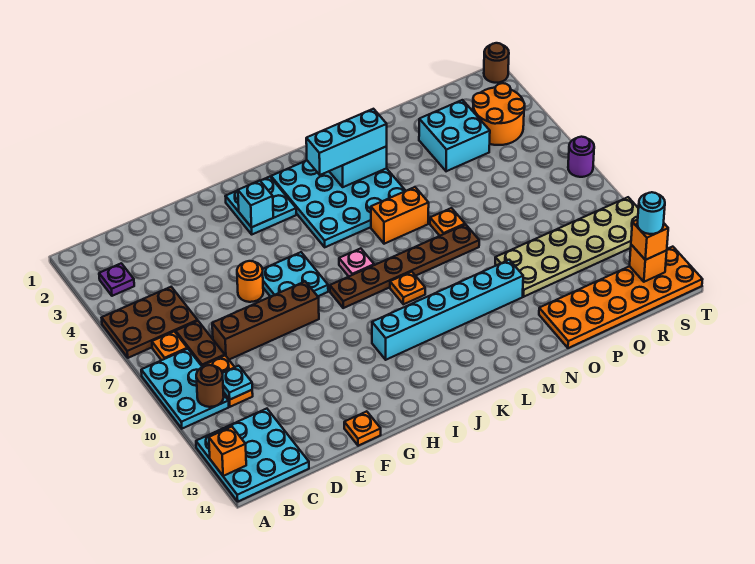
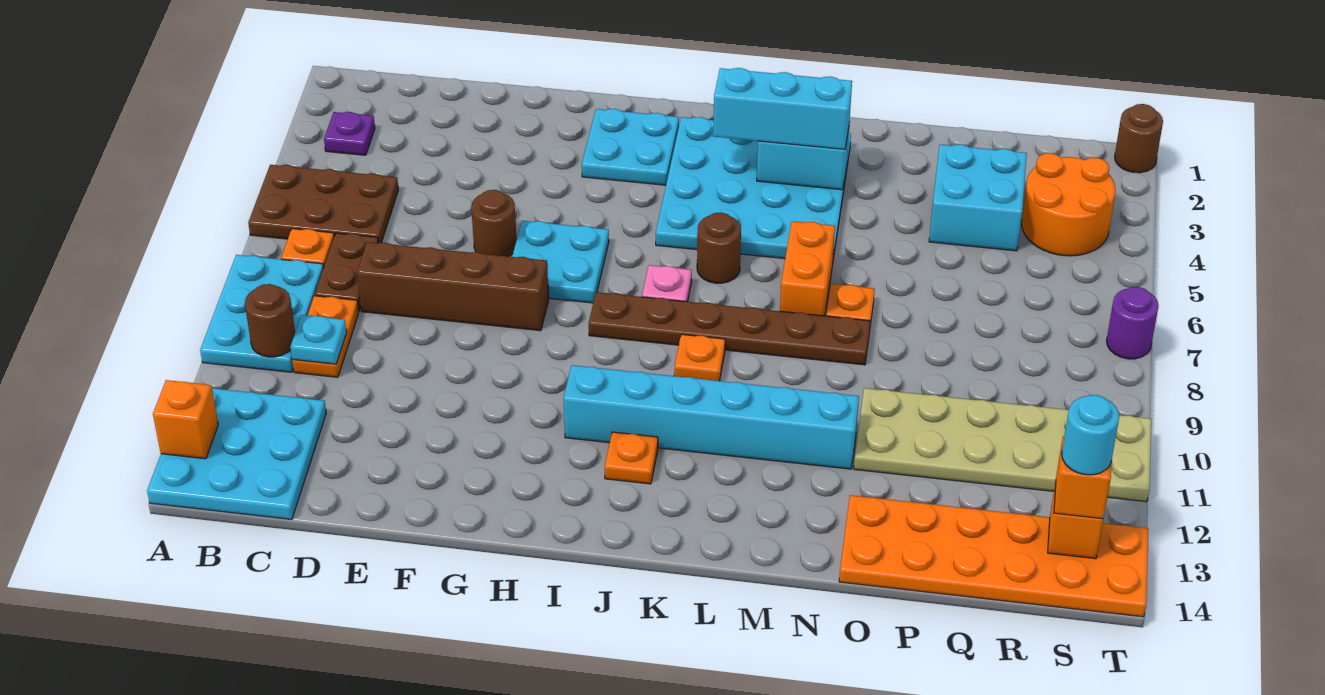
orange round brick F6 level 1 -> brown round brick F6 level 1
orange plate F14 level 1 -> orange plate J12 level 1
cyan brick H3 level 2 -> none
none -> brown round brick K6 level 1
orange brick L6:M6 level 1 -> orange brick M6:M7 level 1

